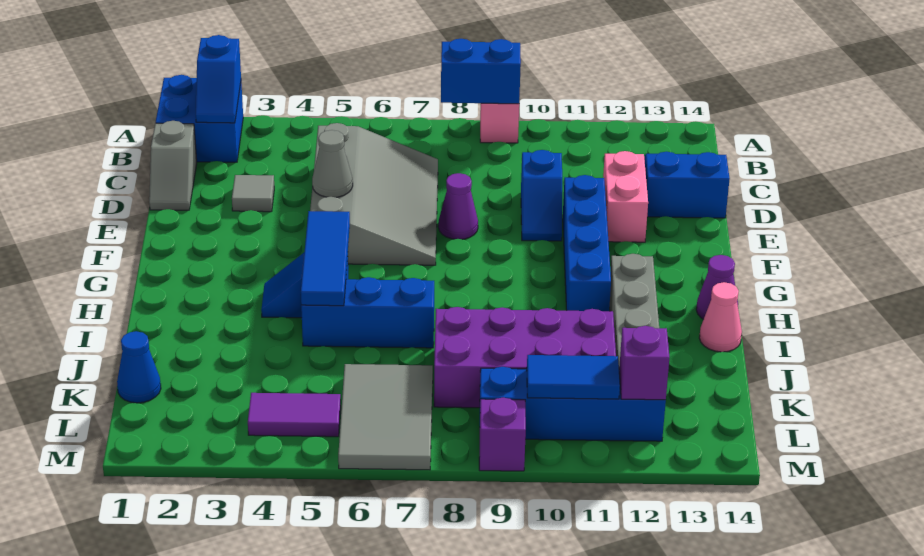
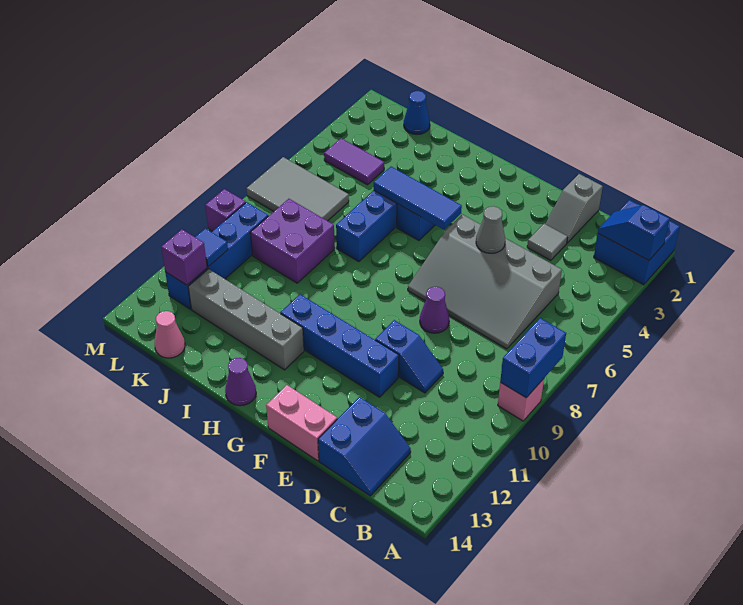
grey slope C1:D1 level 1 top C -> grey slope D1:D2 level 1 top 1
blue slope D10:E10 level 1 top D -> blue slope D10:E10 level 1 top E
pink brick D12:E12 level 1 -> pink brick E14:F14 level 1
pink cone I14 level 1 -> pink cone K14 level 1
purple brick J8:K11 level 1 -> purple brick J8:K9 level 1
purple tile L4:L5 level 1 -> purple tile K4:L4 level 1
blue tile L10:L11 level 2 -> blue tile L11 level 2

